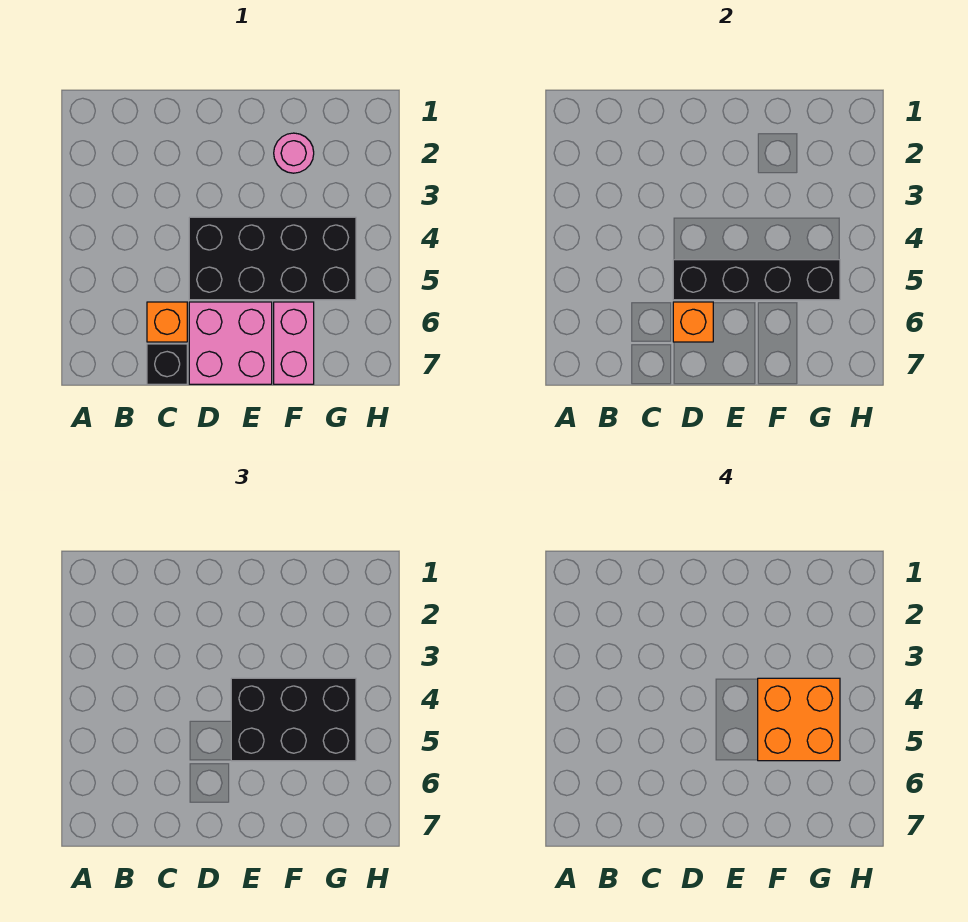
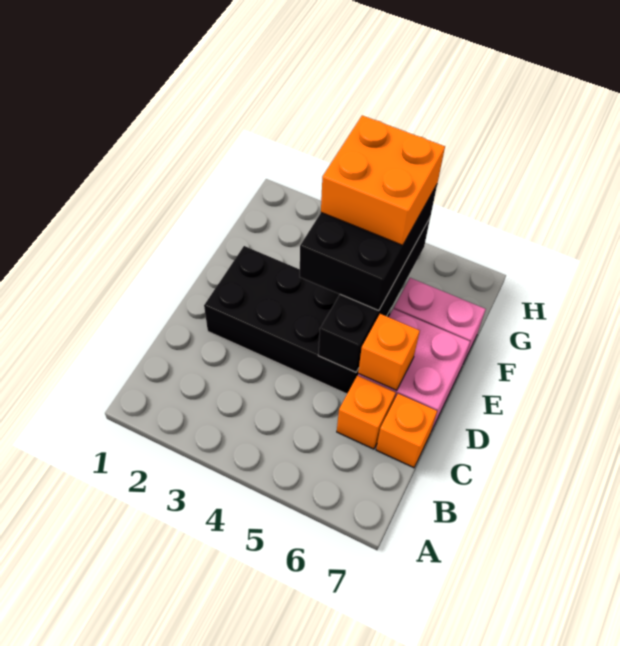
black brick C7 level 1 -> orange brick C7 level 1
black brick D4:G5 level 1 -> black brick D2:E5 level 1
pink round brick F2 level 1 -> none

